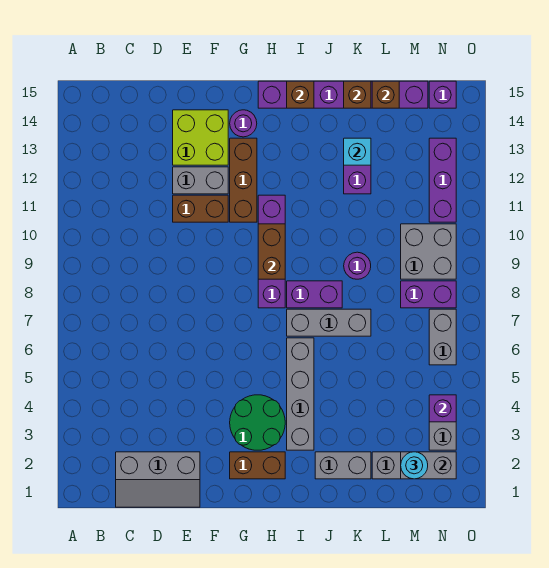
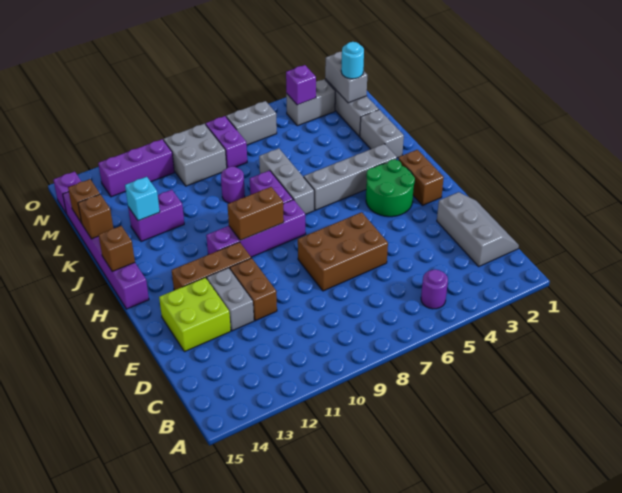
none -> brown brick E6:F8 level 1
purple round brick G14 level 1 -> purple round brick B5 level 1

